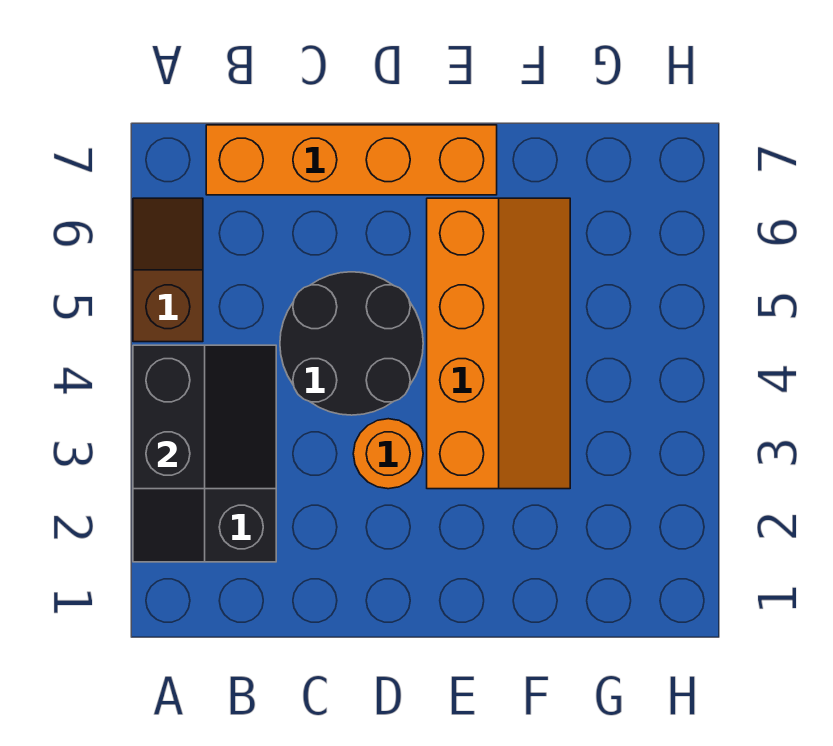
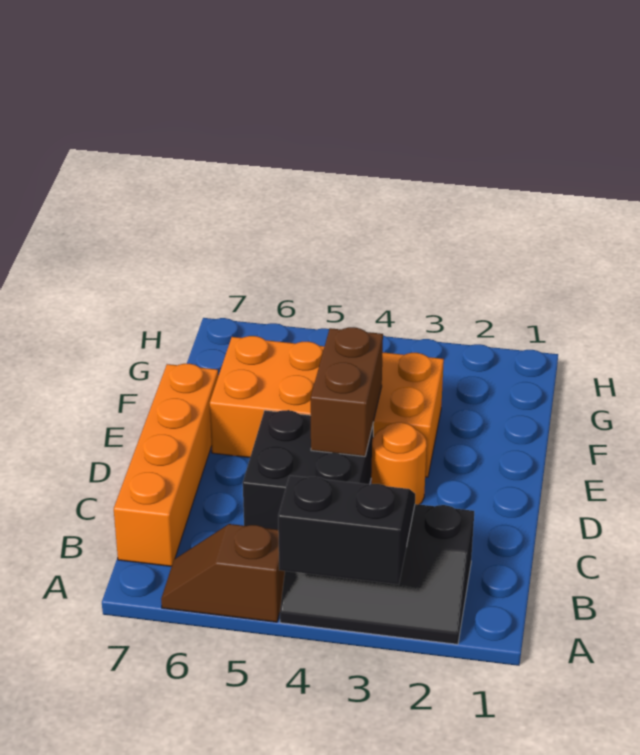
black round brick C4:D5 level 1 -> black brick C4:D5 level 1
none -> brown brick D4:E4 level 2
orange slope E3:F6 level 1 top E -> orange brick E3:F6 level 1

